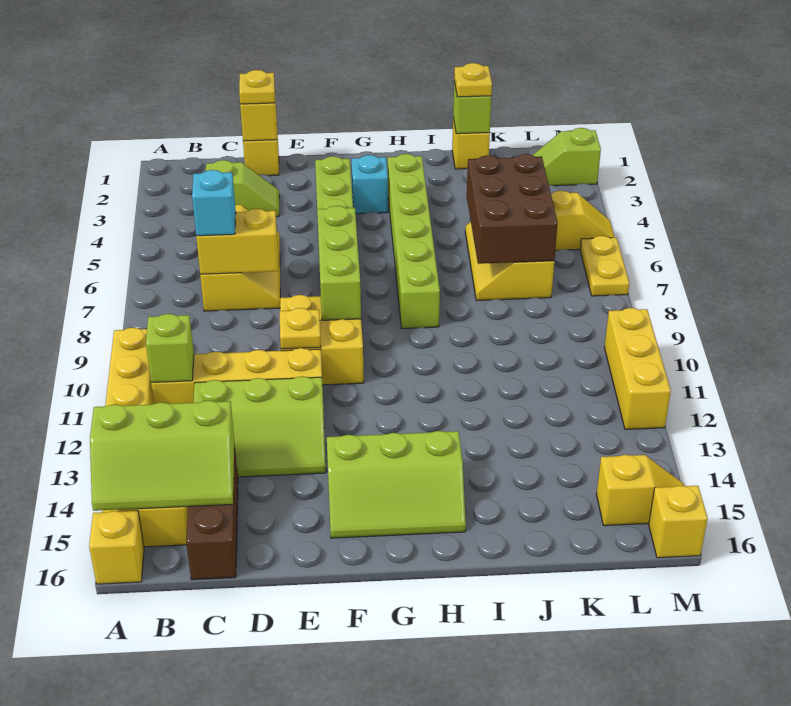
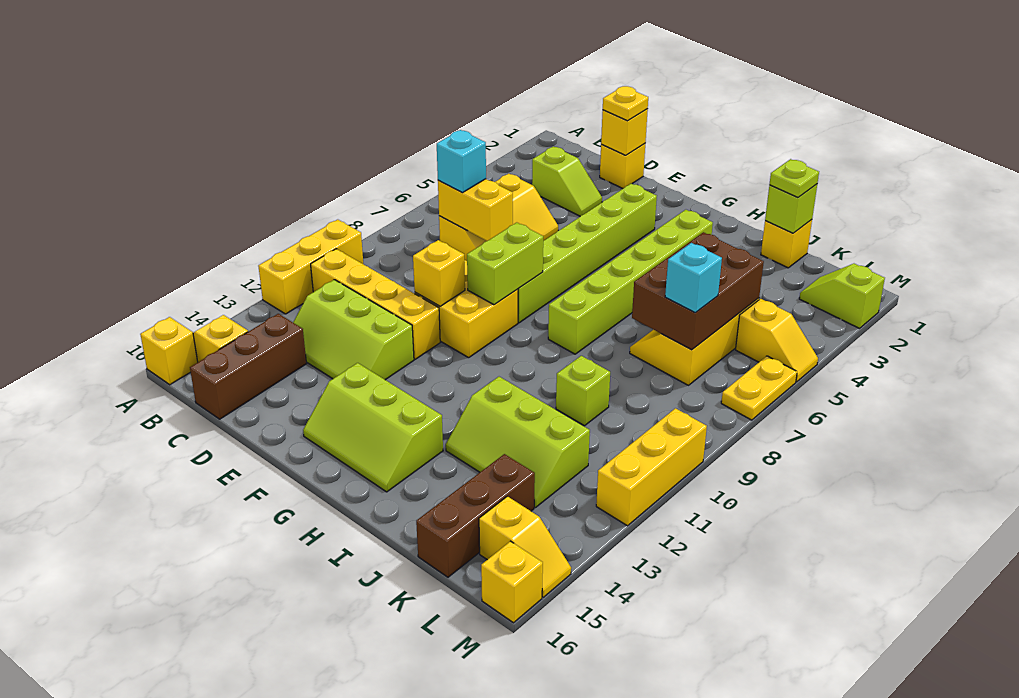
lime slope A14:C15 level 2 top 14 -> lime slope I12:K13 level 1 top 12
lime brick B11 level 2 -> lime brick J10 level 1
yellow plate E10 level 2 -> yellow brick E10 level 2
lime brick F7:F9 level 2 -> lime brick F8:F9 level 2
cyan brick G3 level 1 -> cyan brick K7 level 3
yellow plate J1 level 3 -> lime plate J1 level 3
none -> brown brick K14:K16 level 1

